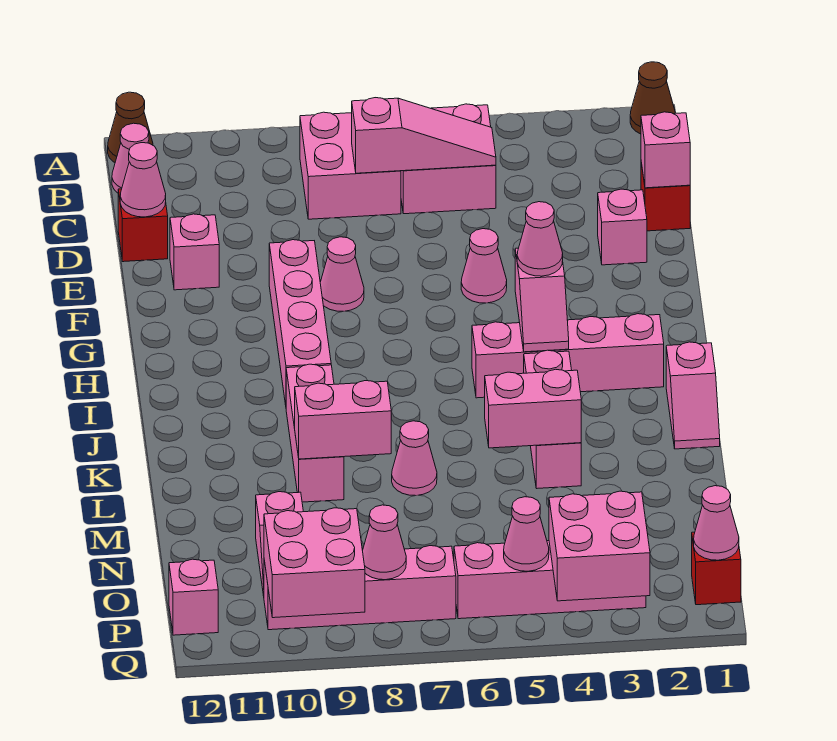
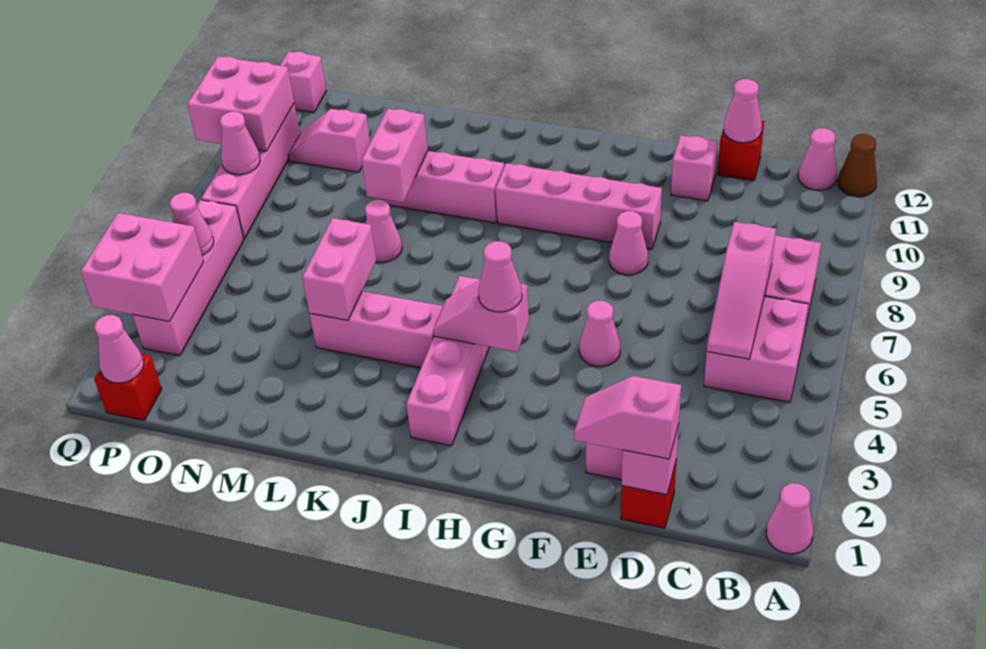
brown cone A1 level 1 -> pink cone A1 level 1
pink slope J1:K1 level 1 top J -> pink slope D1:E1 level 3 top D

